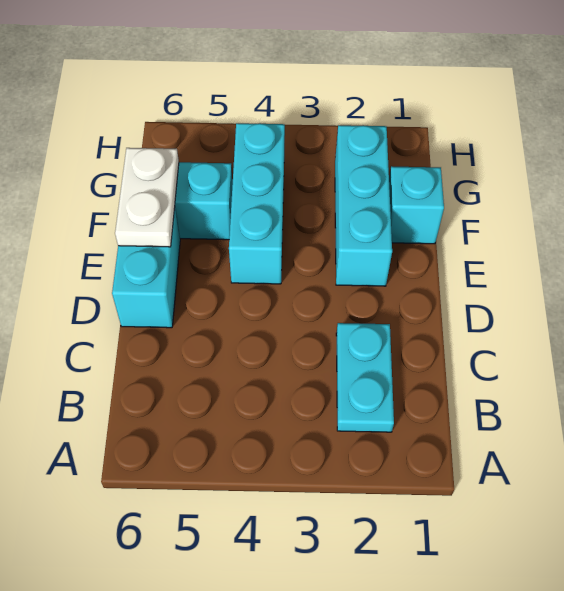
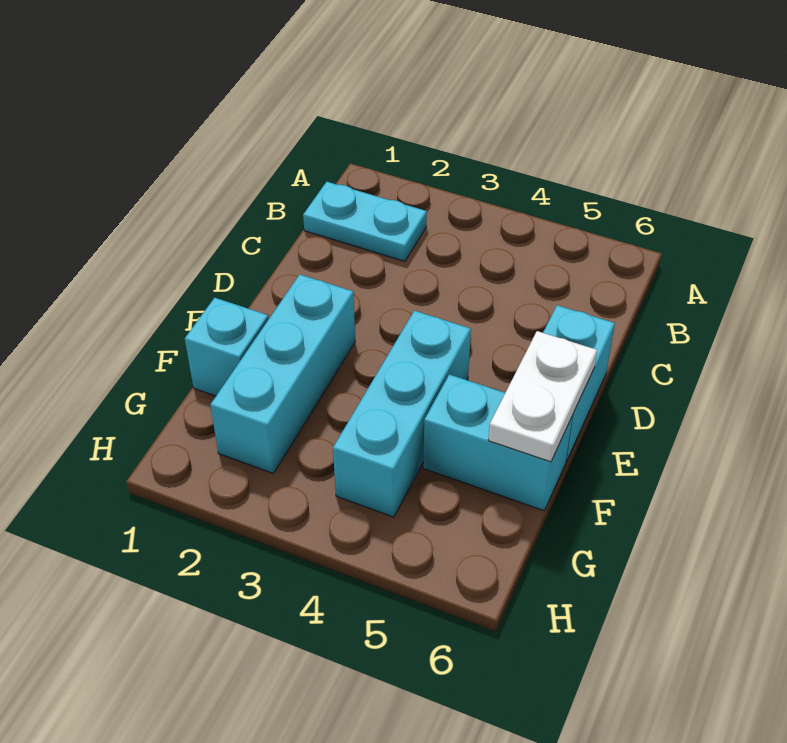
cyan plate B2:C2 level 1 -> cyan plate B1:B2 level 1

